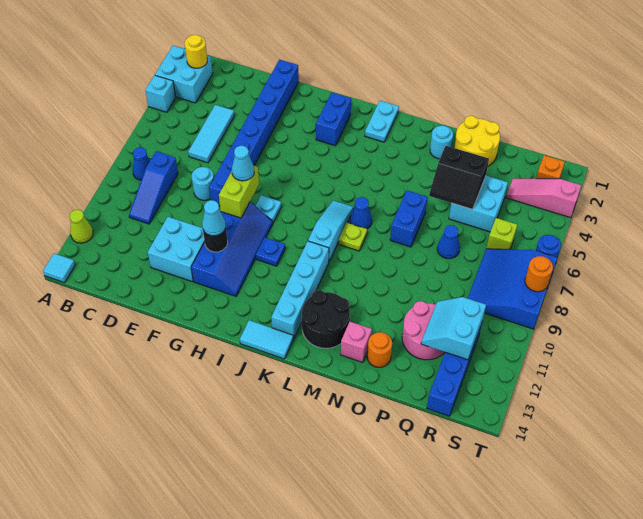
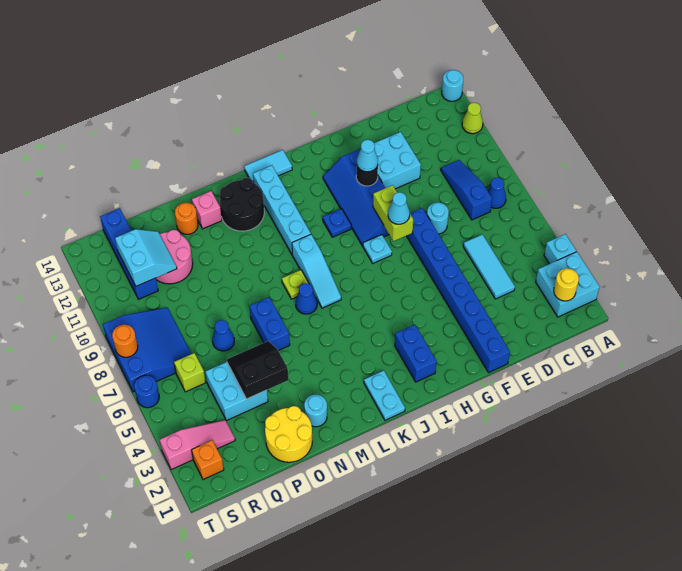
cyan tile A14 level 1 -> cyan round brick A14 level 1

